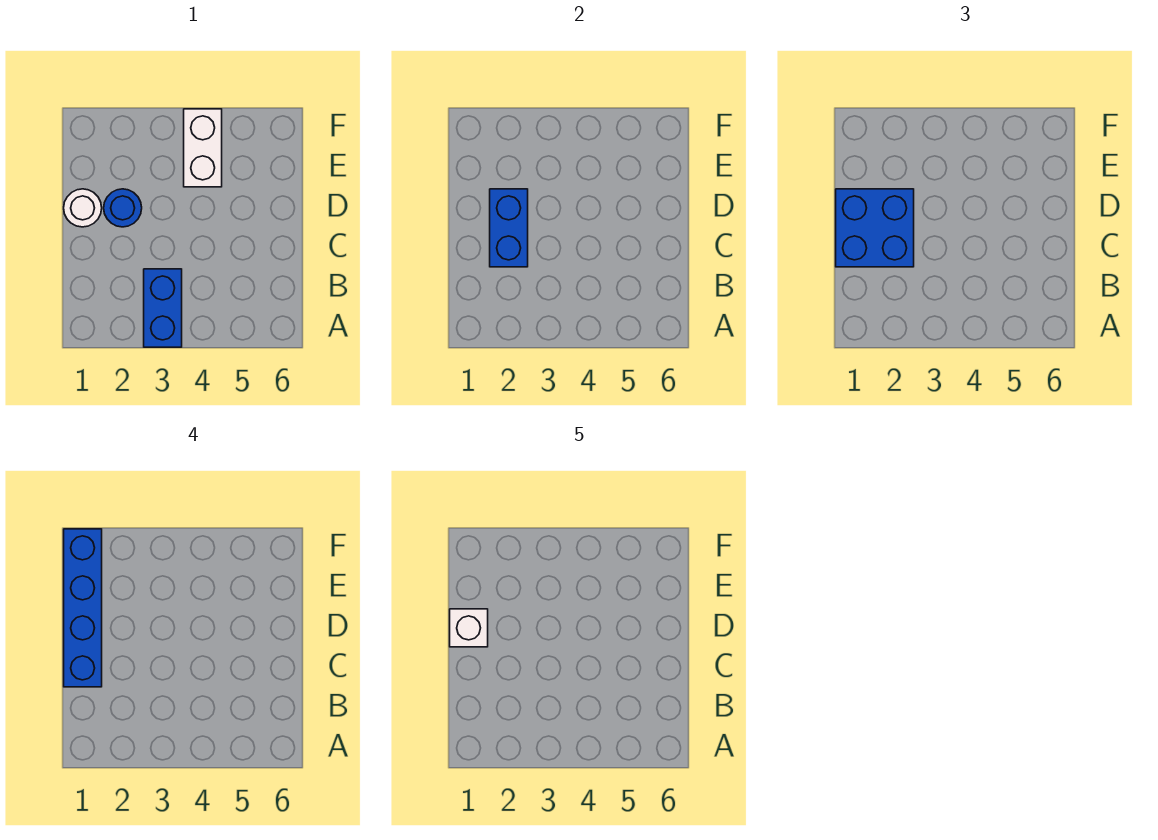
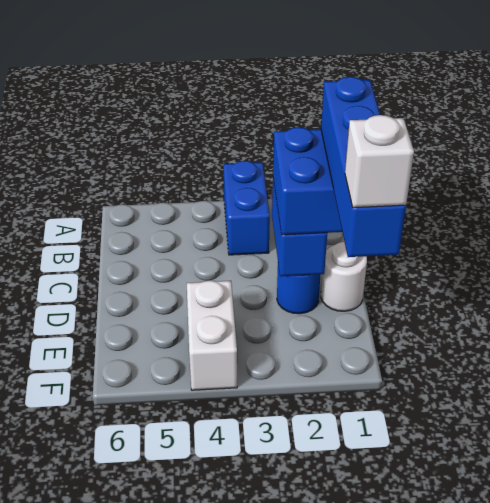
white brick D1 level 5 -> white brick F1 level 5

